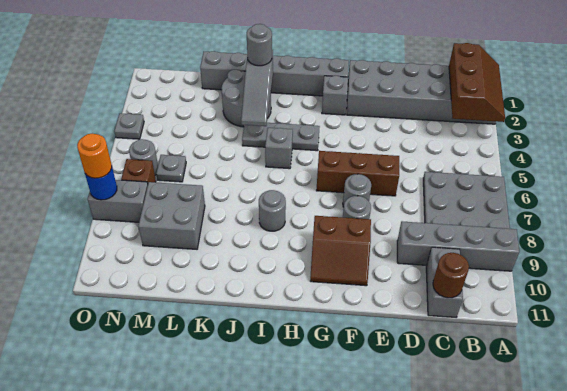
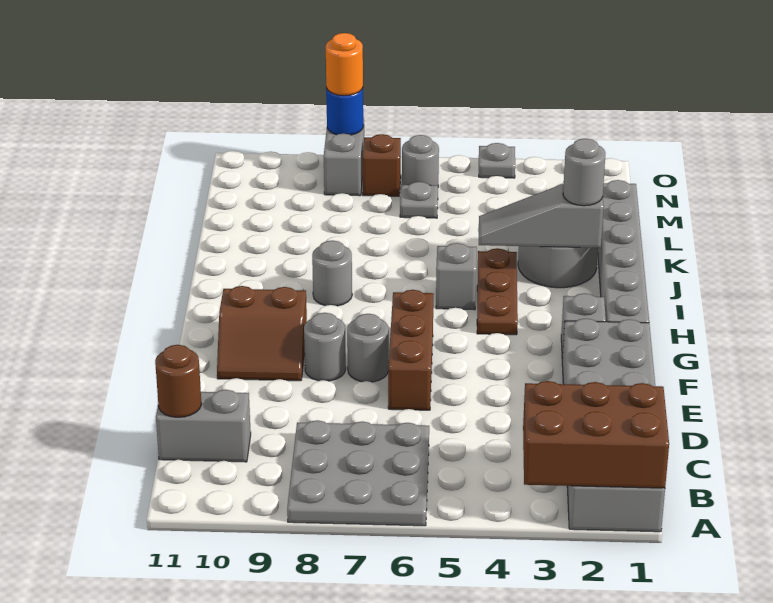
brown slope A1:B3 level 2 top B -> brown brick A1:B3 level 2
grey brick A9:D9 level 1 -> none
brown slope F9:G10 level 1 top 9 -> brown slope F9:G10 level 1 top G
grey plate H4:J4 level 1 -> brown plate H4:J4 level 1
grey brick L8:M9 level 1 -> none

